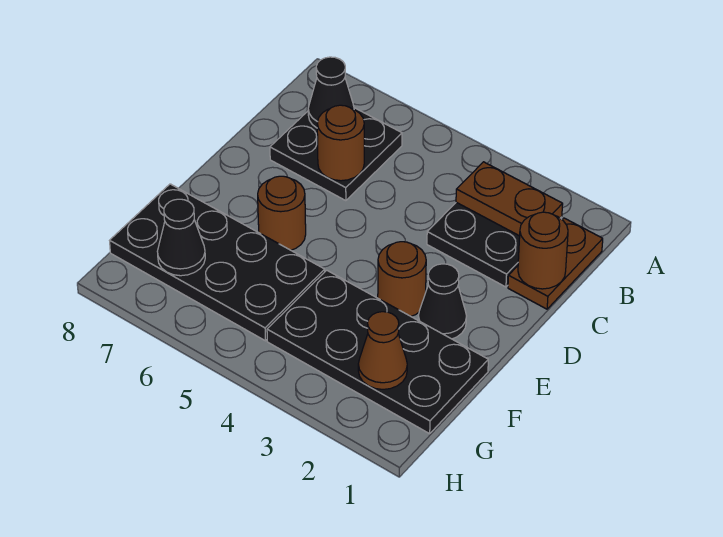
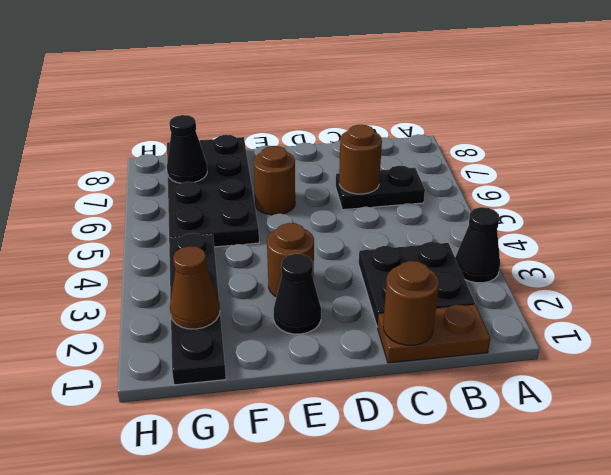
brown plate B2:B3 level 2 -> none
black plate B6:C7 level 1 -> black plate B6:C6 level 1
black cone B7 level 2 -> black cone A3 level 1
black plate F1:G4 level 1 -> black plate G1:G4 level 1

